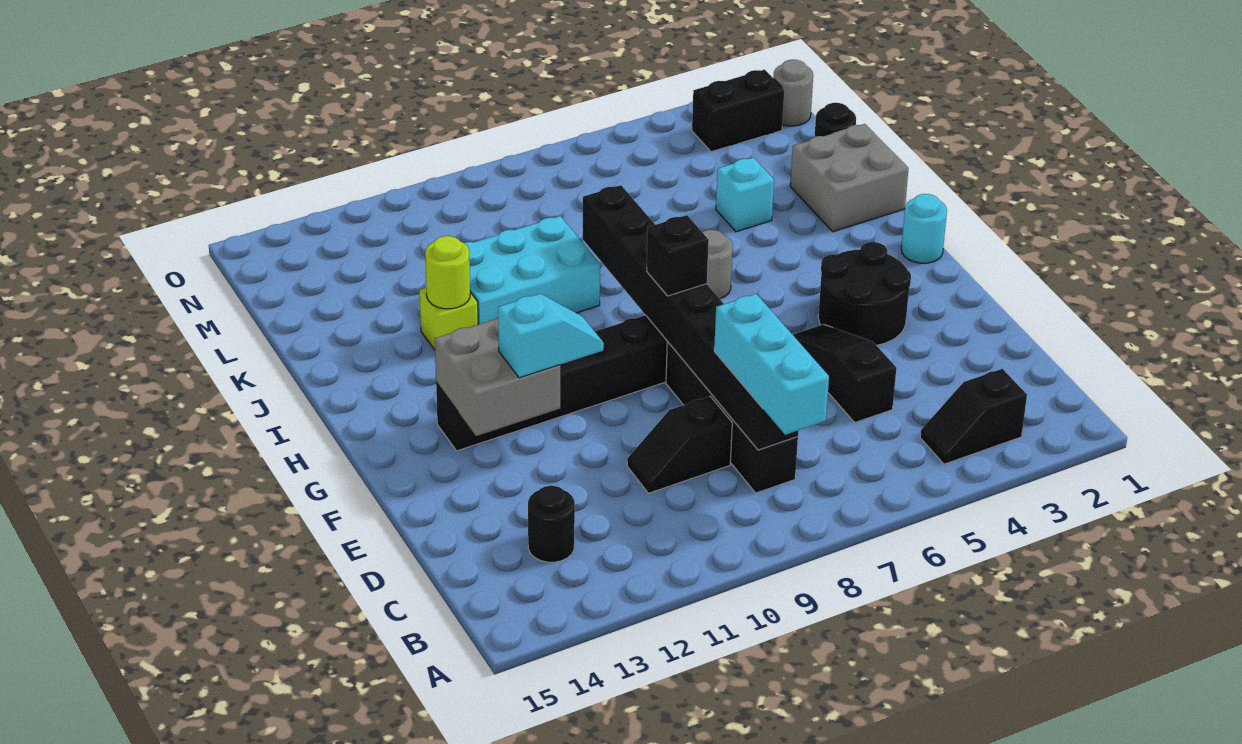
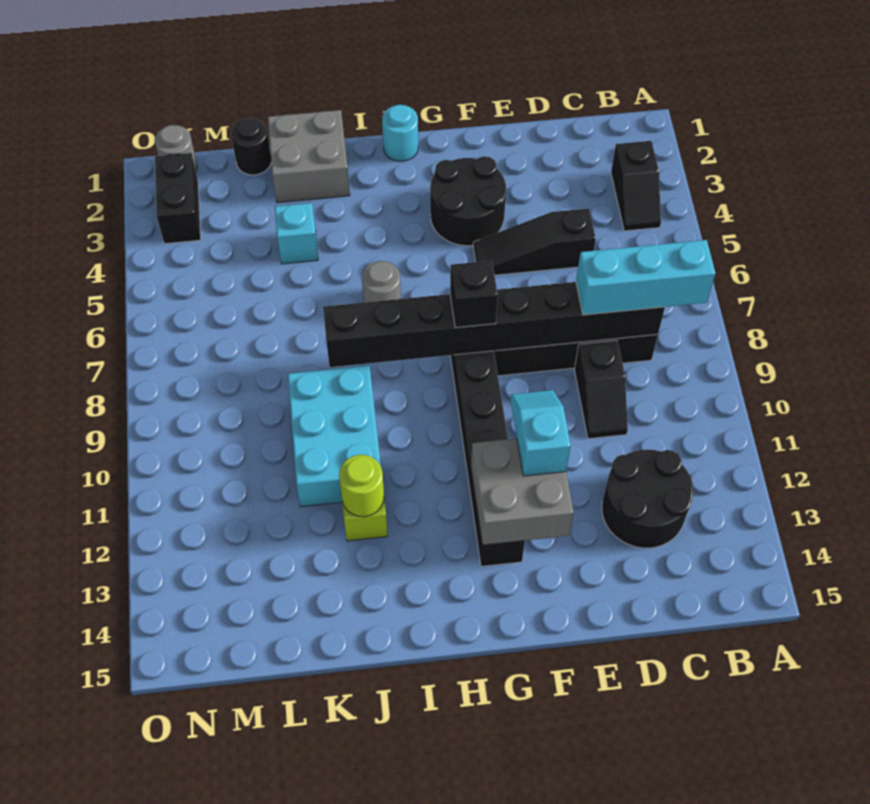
black round brick C13 level 1 -> black round brick C12:D13 level 1

